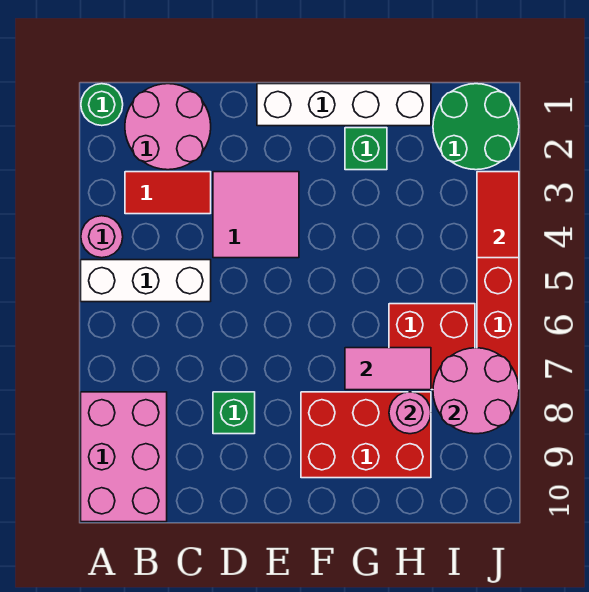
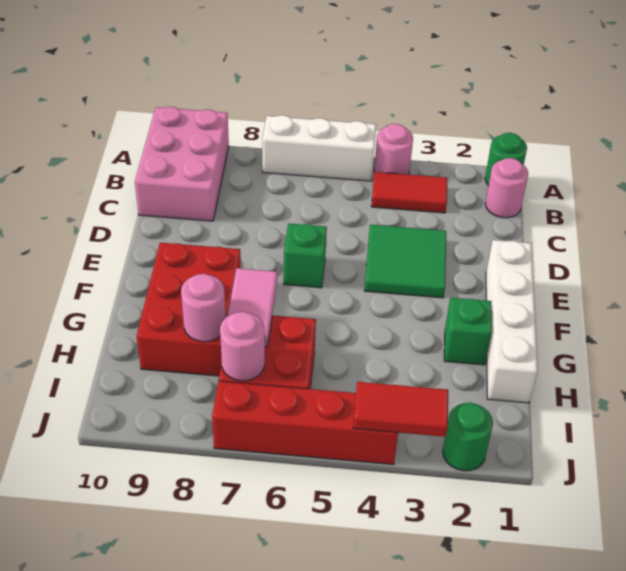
white brick A5:C5 level 1 -> white brick A5:A7 level 1
pink brick A8:B10 level 1 -> pink brick A9:C10 level 1
pink round brick B1:C2 level 1 -> pink round brick B1 level 1
red tile B3:C3 level 1 -> red tile B3:B4 level 1
pink tile D3:E4 level 1 -> green tile D3:E4 level 1
green brick D8 level 1 -> green brick E6 level 1
green round brick I1:J2 level 1 -> green round brick J2 level 1
pink round brick I7:J8 level 2 -> pink round brick I7 level 2

